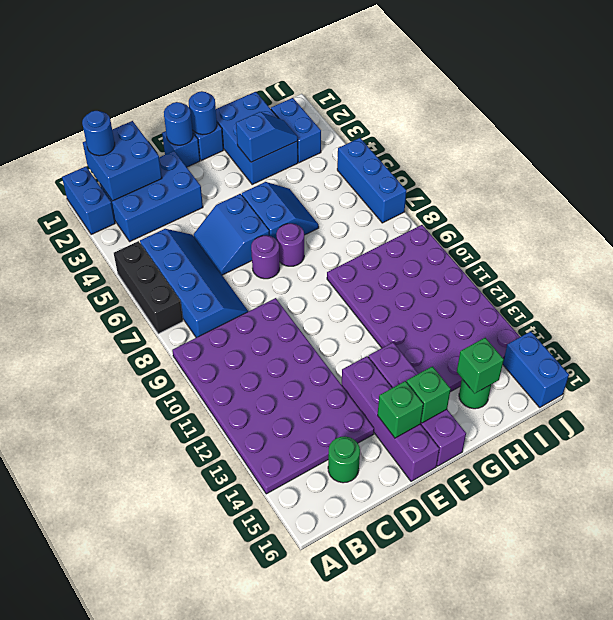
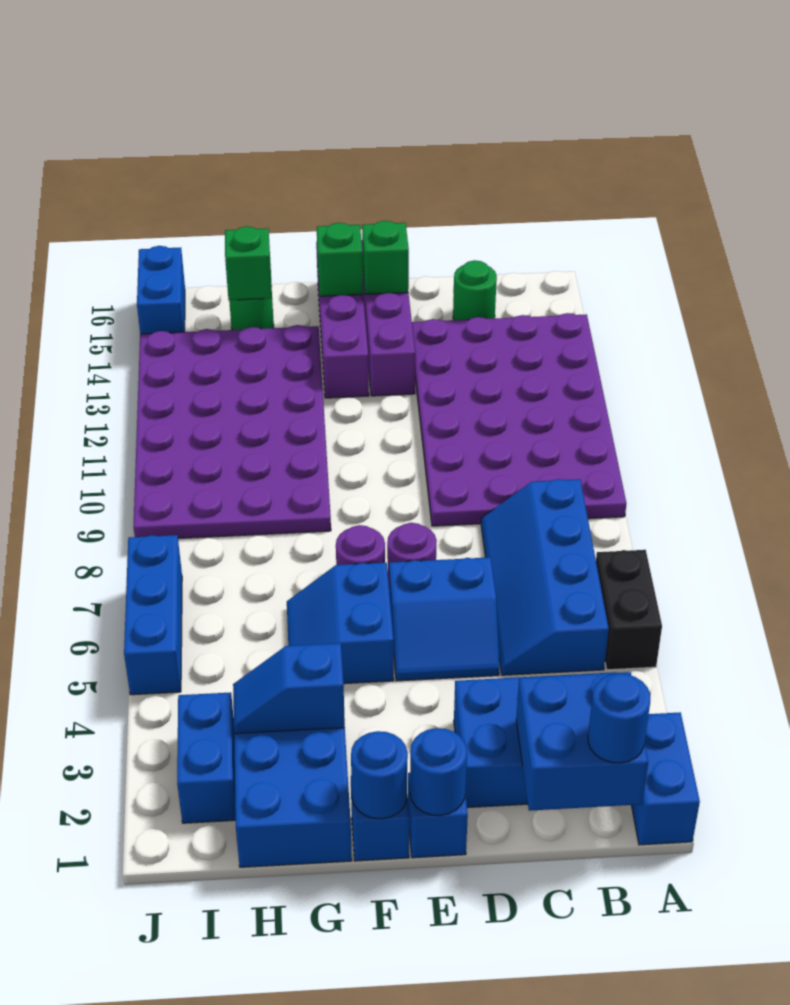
black brick A5:A7 level 1 -> black brick A5:A6 level 1
blue slope D5:E6 level 1 top E -> blue slope D5:E6 level 1 top 6

